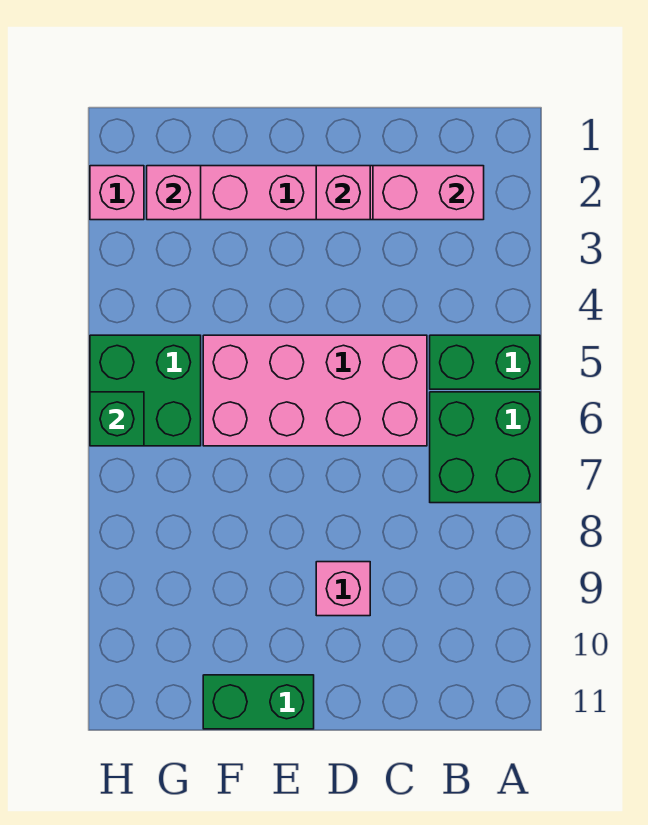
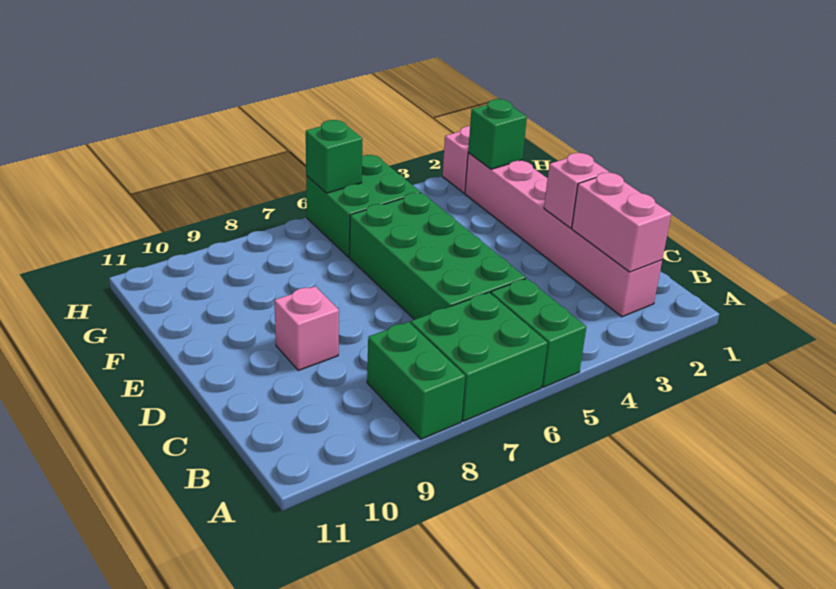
pink brick C5:F6 level 1 -> green brick C5:F6 level 1
green brick E11:F11 level 1 -> green brick A8:B8 level 1
pink brick G2 level 2 -> green brick G2 level 2

